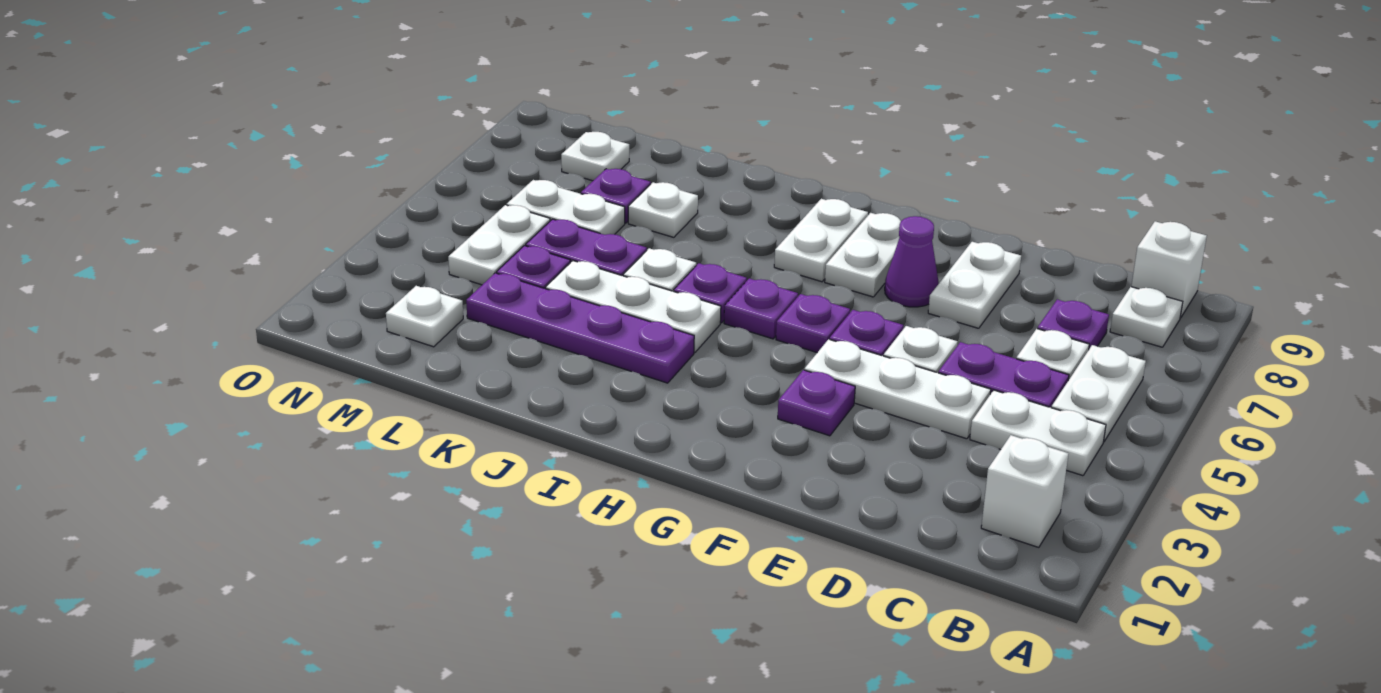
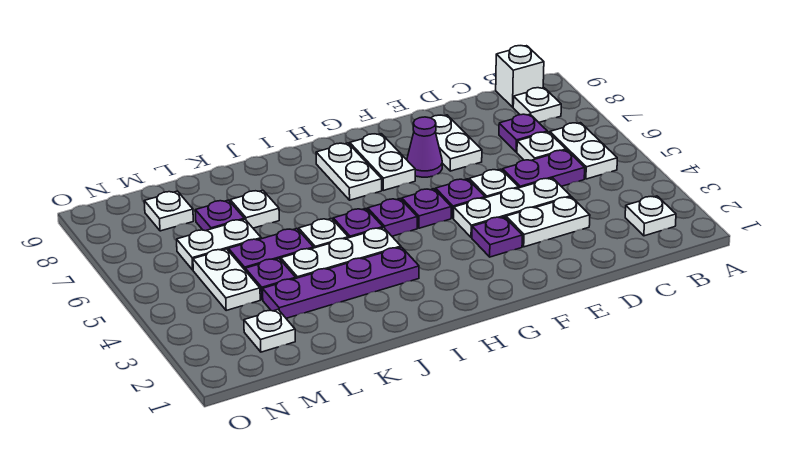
white brick B2 level 1 -> white plate B2 level 1
white plate B4:C4 level 1 -> white plate D3:E3 level 1

